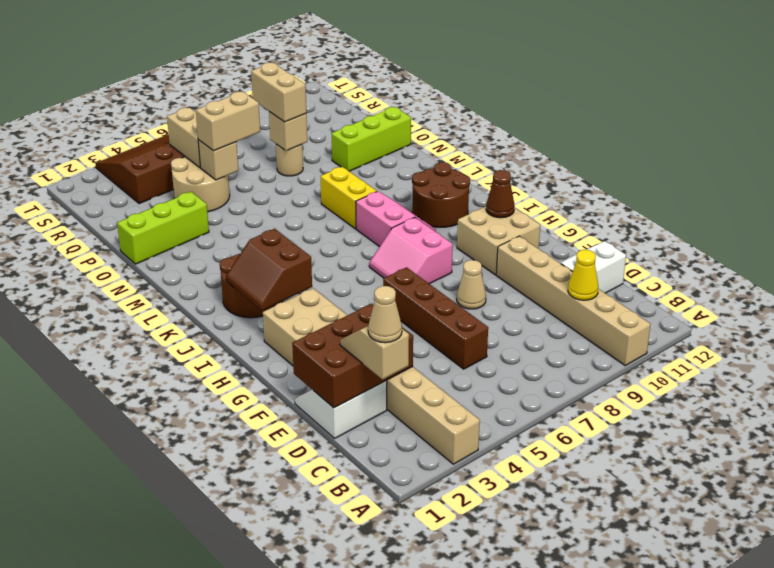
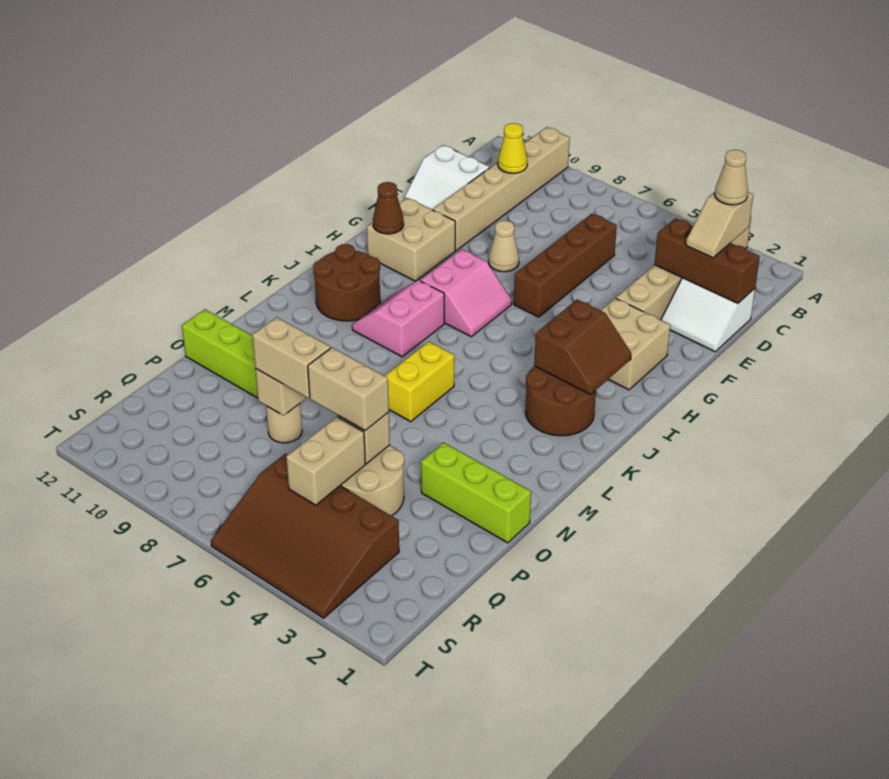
brown brick D1:E3 level 2 -> brown brick D1:D3 level 2
yellow brick L8:M8 level 1 -> yellow brick L6:M6 level 1
tan brick P8:Q8 level 3 -> tan brick P7:P8 level 3

